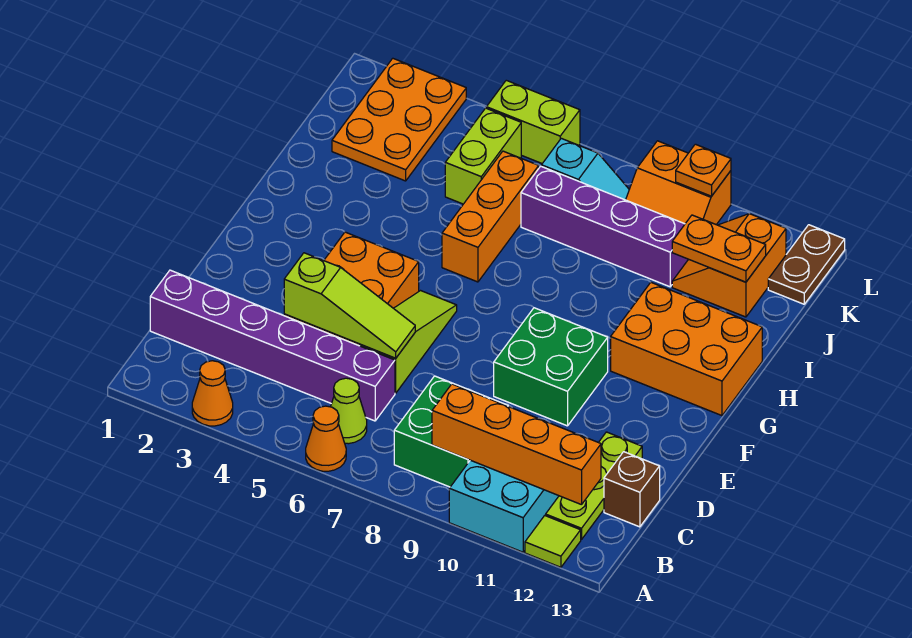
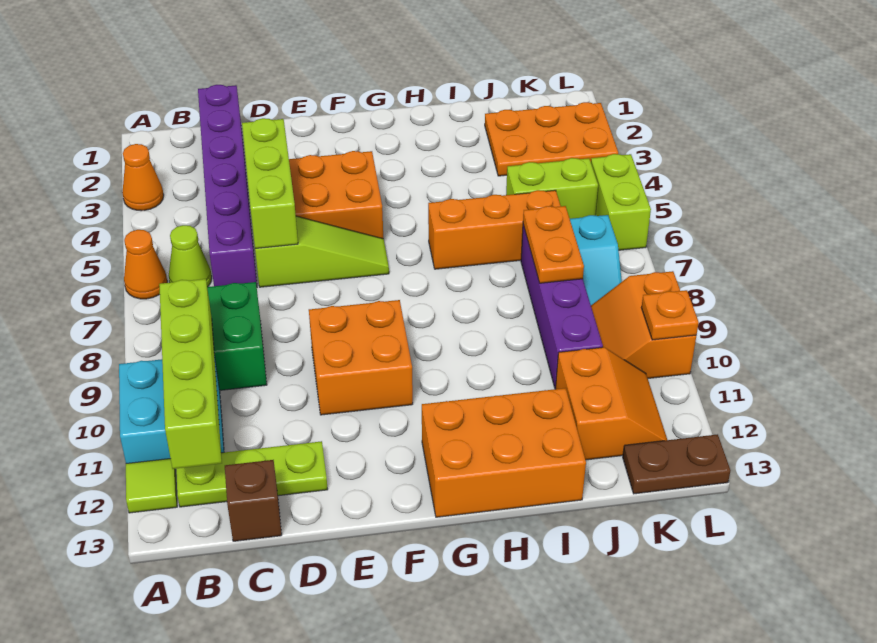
orange brick B9:B12 level 2 -> lime brick B9:B12 level 2
lime slope D4:D6 level 2 top 4 -> lime brick D4:D6 level 2
green brick E9:F10 level 1 -> orange brick E9:F10 level 1
orange brick G11:H13 level 1 -> orange brick G12:I13 level 1
orange slope J11:K12 level 1 top 12 -> orange slope J11:K12 level 1 top J
orange plate J11:J12 level 2 -> orange plate J7:J8 level 2

